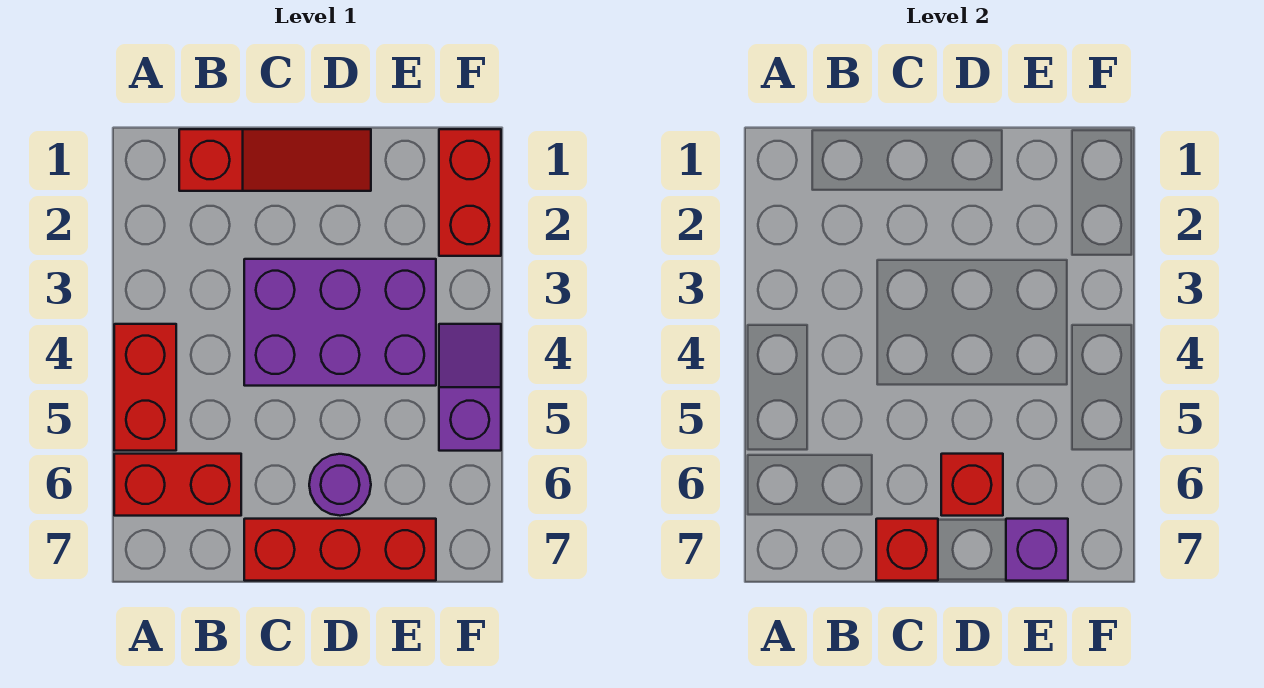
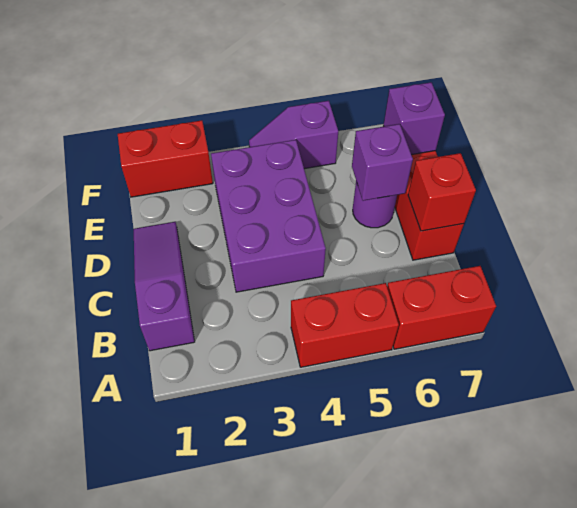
red brick A6:B6 level 1 -> red brick A6:A7 level 1
red slope B1:D1 level 1 top B -> purple slope B1:D1 level 1 top B
red brick D6 level 2 -> purple brick D6 level 2

